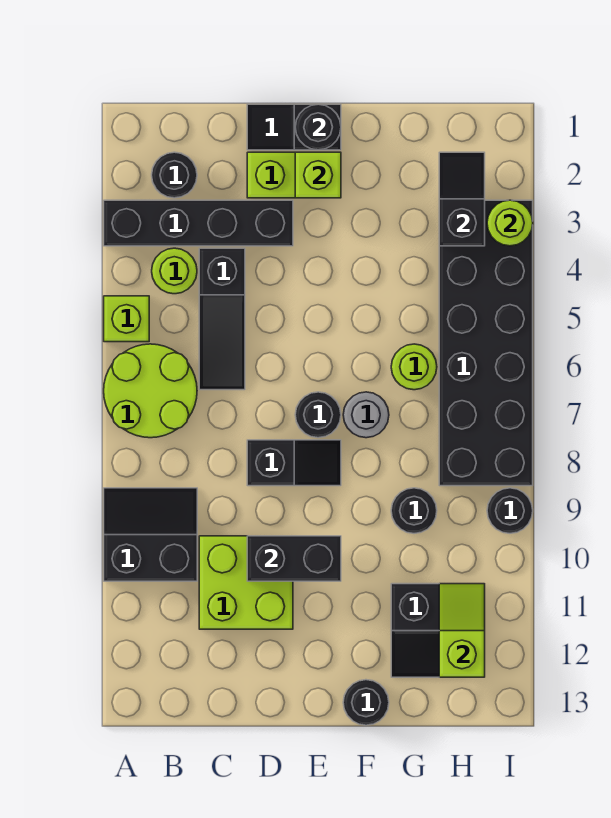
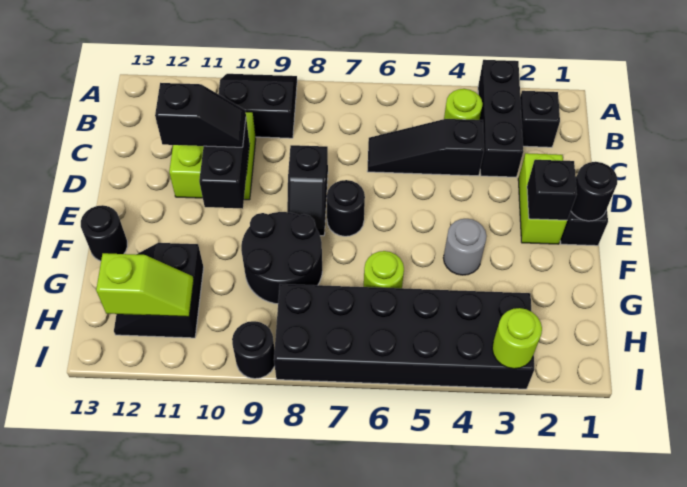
black brick A3:D3 level 1 -> black brick A3:C3 level 1
lime brick A5 level 1 -> none
lime round brick A6:B7 level 1 -> none
black slope A9:B10 level 1 top 10 -> black slope A9:B10 level 1 top B
black round brick B2 level 1 -> black brick B2 level 1
lime brick E2 level 2 -> black brick E2 level 2
grey round brick F7 level 1 -> grey round brick F4 level 1
black round brick G9 level 1 -> black round brick F8:G9 level 1
black slope H2:H3 level 2 top 3 -> black slope D10:D11 level 3 top 11

